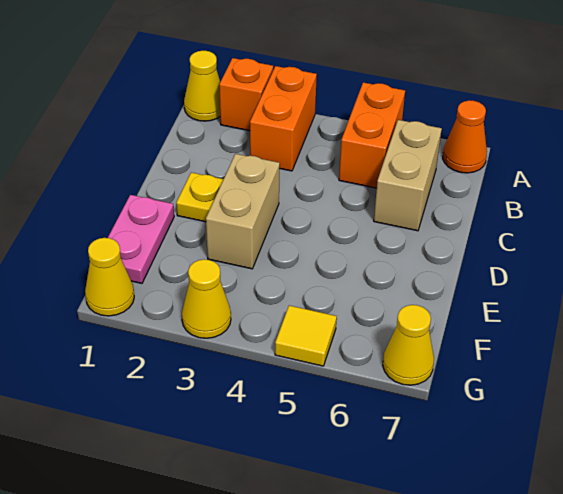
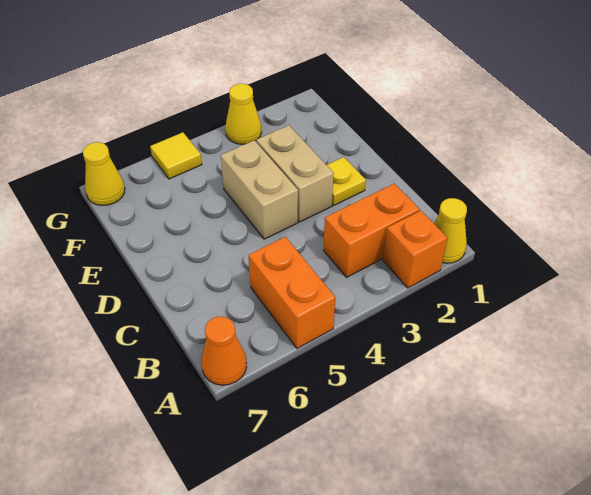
orange brick A3:B3 level 1 -> orange brick B2:B3 level 1
tan brick B6:C6 level 1 -> tan brick D4:E4 level 1
pink plate E1:F1 level 1 -> none
yellow cone G1 level 1 -> none

